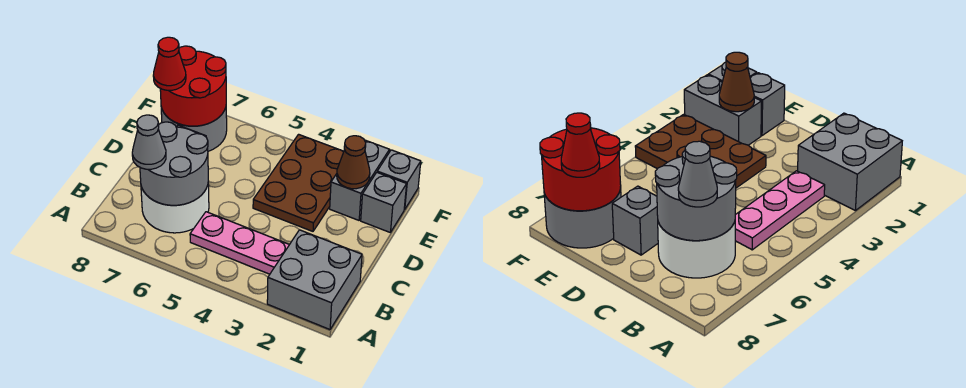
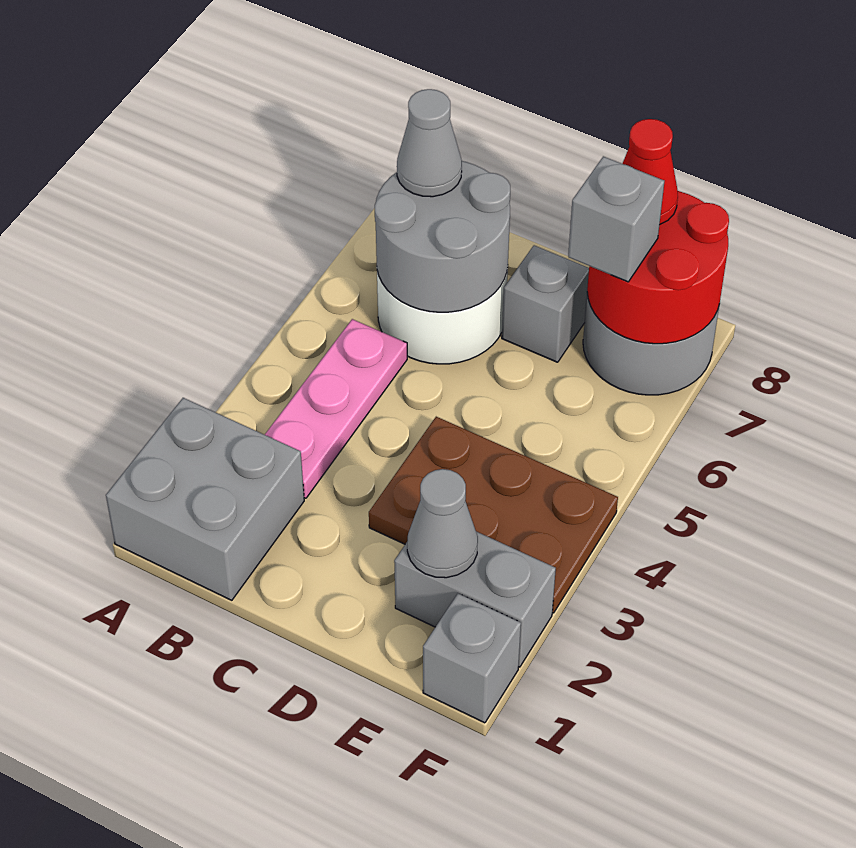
grey brick E1 level 1 -> grey brick E7 level 3
brown cone E2 level 2 -> grey cone E2 level 2

